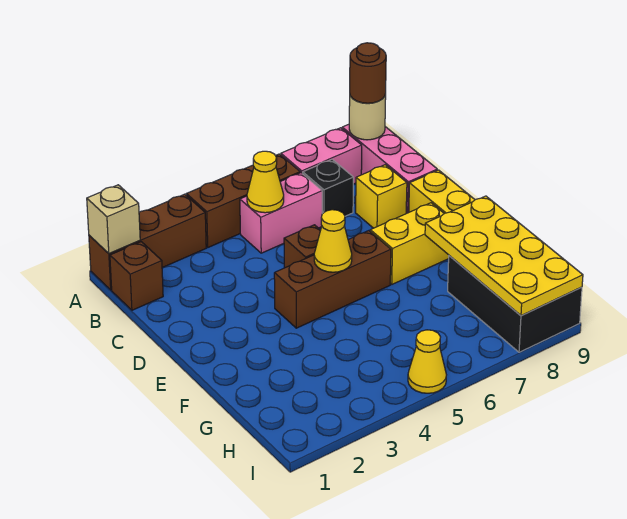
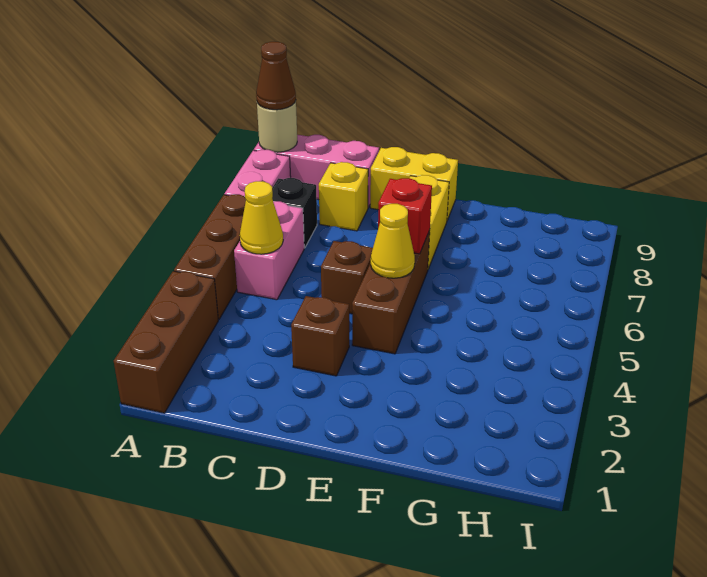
tan brick A1 level 2 -> none
brown round brick A9 level 3 -> brown cone A9 level 3
brown brick B1 level 1 -> brown brick D3 level 1
none -> red brick E6 level 2
yellow plate F8:I9 level 2 -> none
black brick G8:I9 level 1 -> none
yellow cone I5 level 1 -> none

